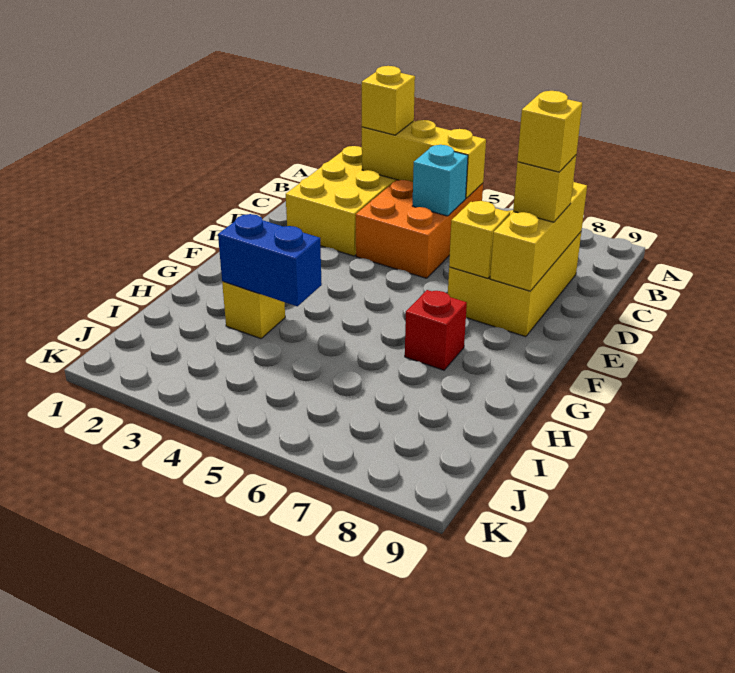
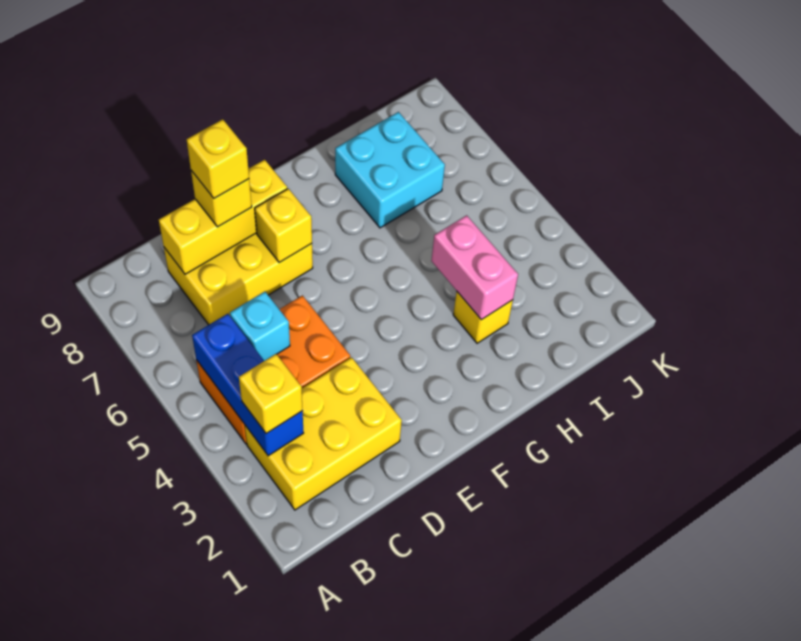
yellow brick B3:B5 level 2 -> blue brick B3:B5 level 2
red brick G7 level 1 -> none
blue brick H3:H4 level 2 -> pink brick H3:H4 level 2
none -> cyan brick H7:I8 level 1

